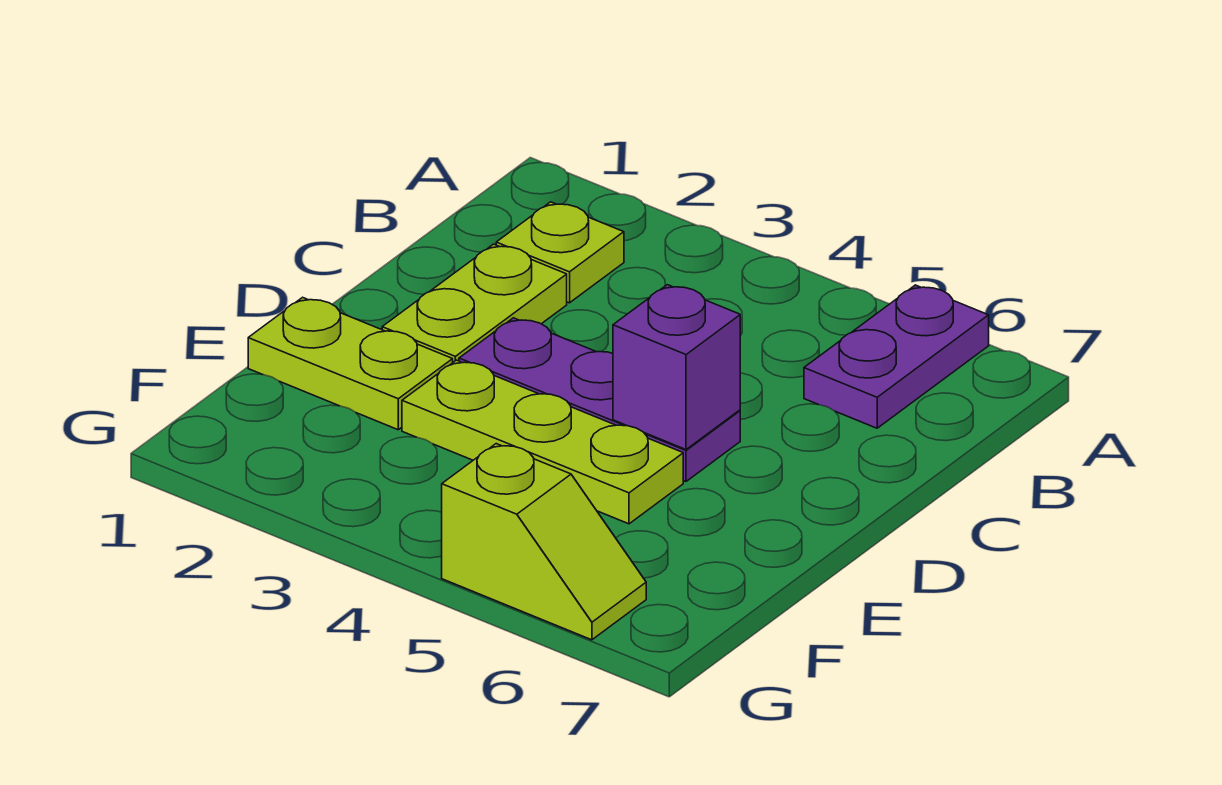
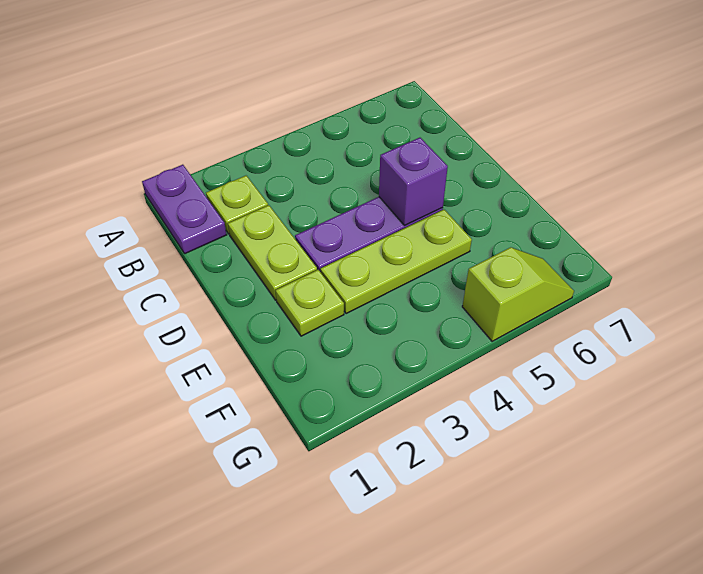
purple plate A6:B6 level 1 -> purple plate A1:B1 level 1
lime plate E1:E2 level 1 -> lime plate E2 level 1

